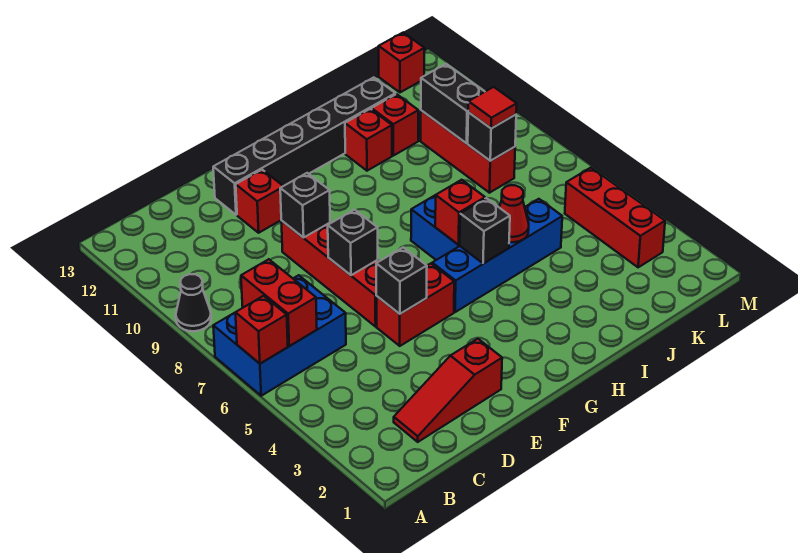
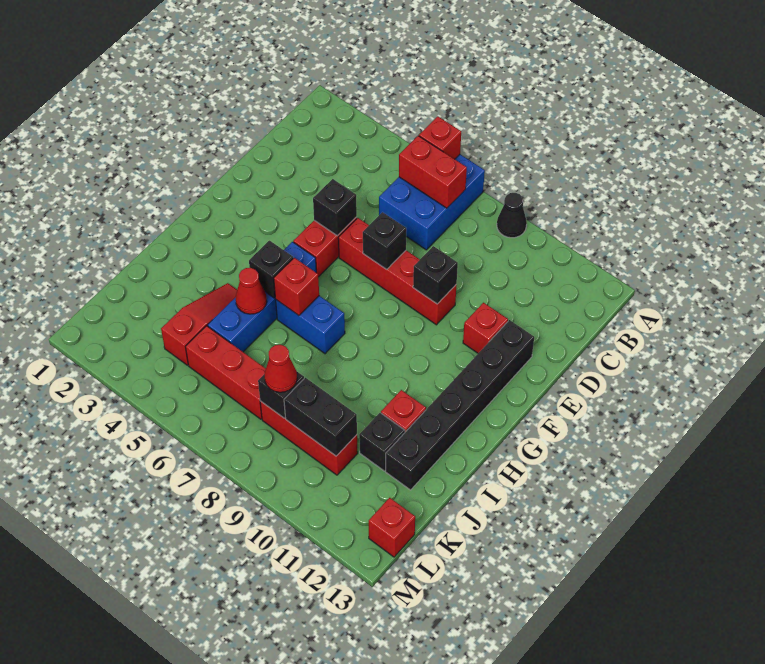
red slope C2:E2 level 1 top E -> red slope I4:K4 level 1 top K
red brick J11 level 1 -> black brick J11 level 1
red tile K8 level 3 -> red cone K8 level 3
red brick L3:L5 level 1 -> red brick K5:K7 level 1

